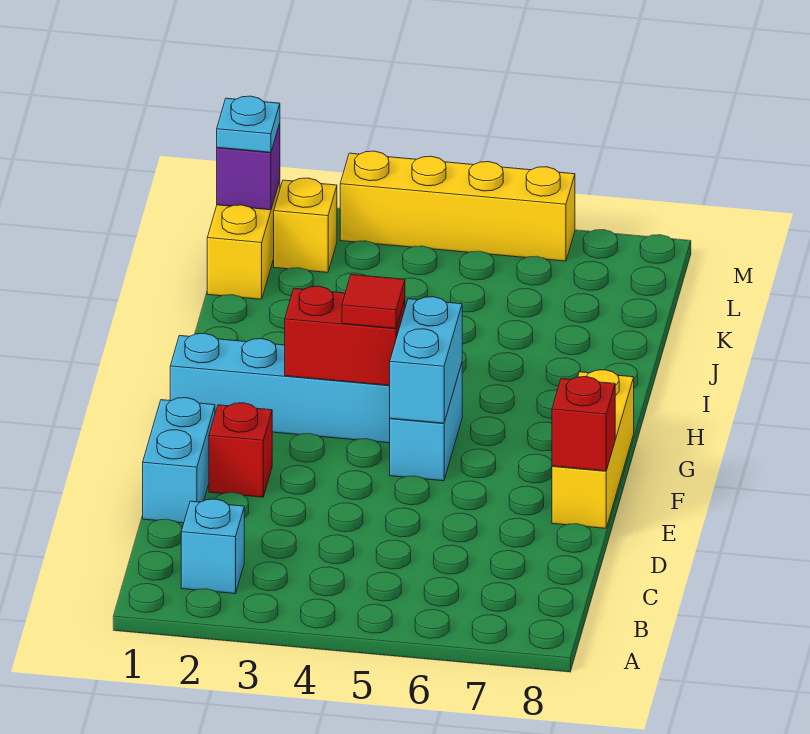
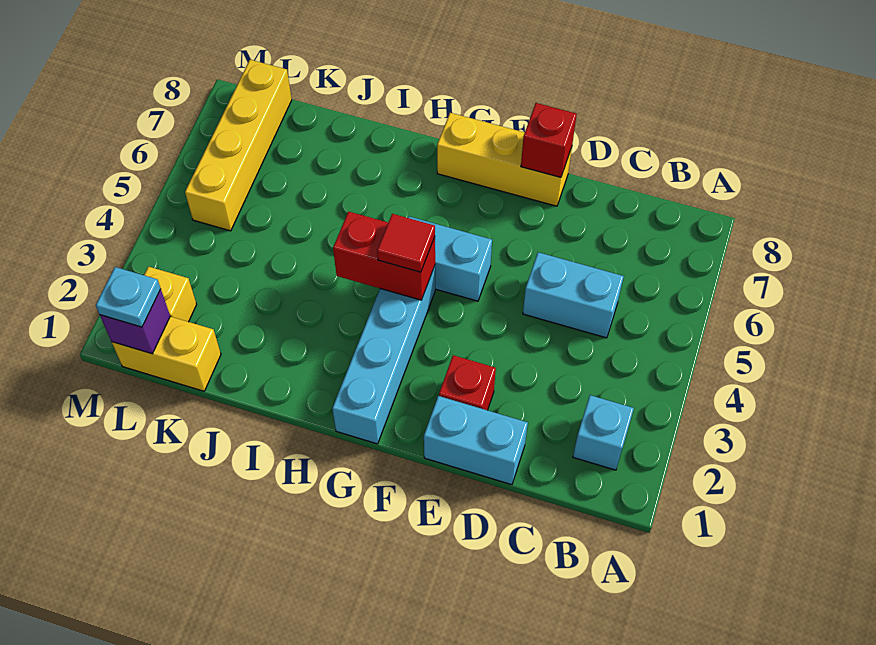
cyan brick F5:G5 level 2 -> cyan brick C5:D5 level 1
red brick G3:G4 level 2 -> red brick G4:H4 level 2
yellow brick M3:M6 level 1 -> yellow brick L5:L8 level 1

